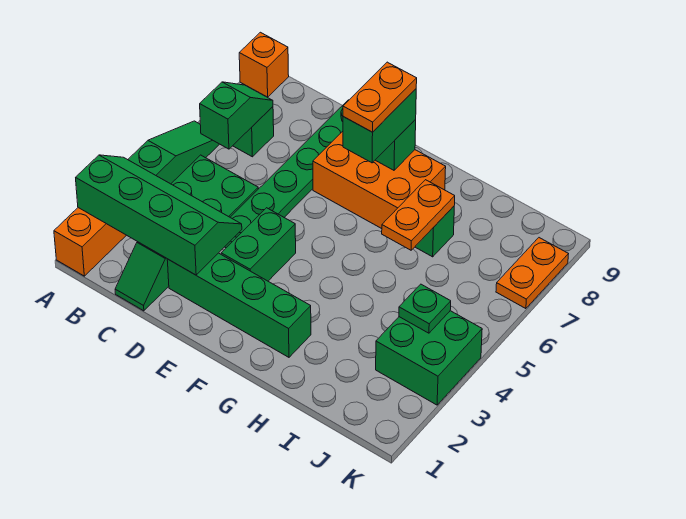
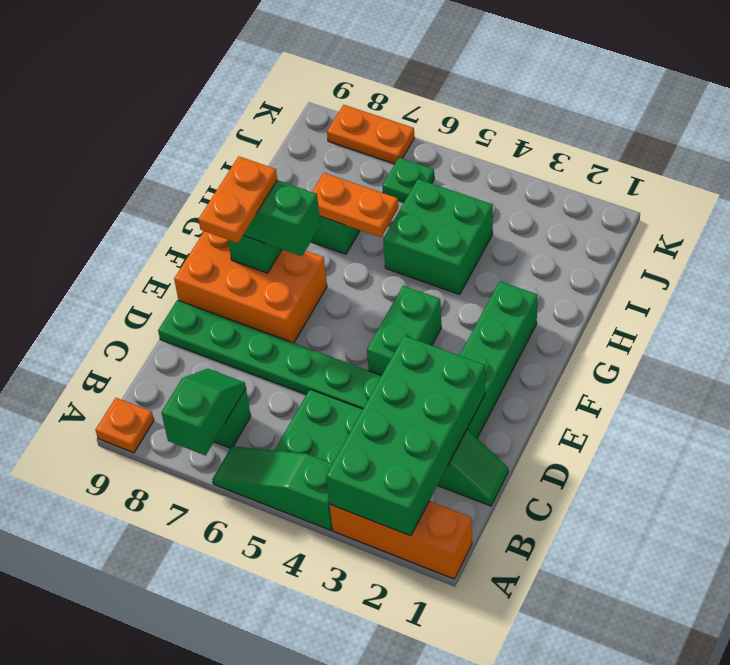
green slope A2:D3 level 2 top 2 -> green brick A2:D3 level 2
orange brick A9 level 1 -> orange plate A9 level 1
green slope B6:B7 level 2 top 6 -> green slope A7:B7 level 2 top A
green brick E3:E4 level 1 -> green brick E4:F4 level 1
orange brick E7:G8 level 1 -> orange brick E7:F9 level 1
orange plate F7:F8 level 4 -> orange plate E8:F8 level 4
green brick J3:K4 level 1 -> green brick H4:I5 level 1
green plate J4 level 2 -> green plate J6 level 1

